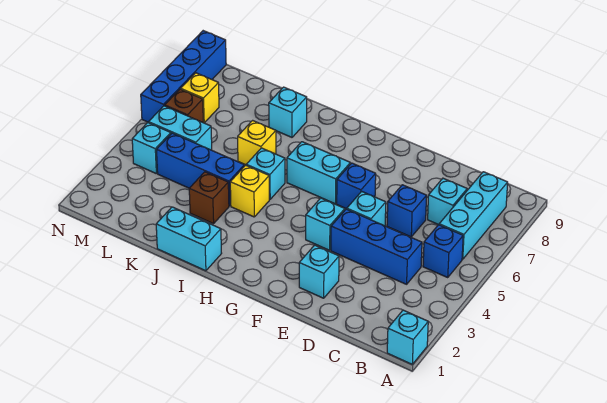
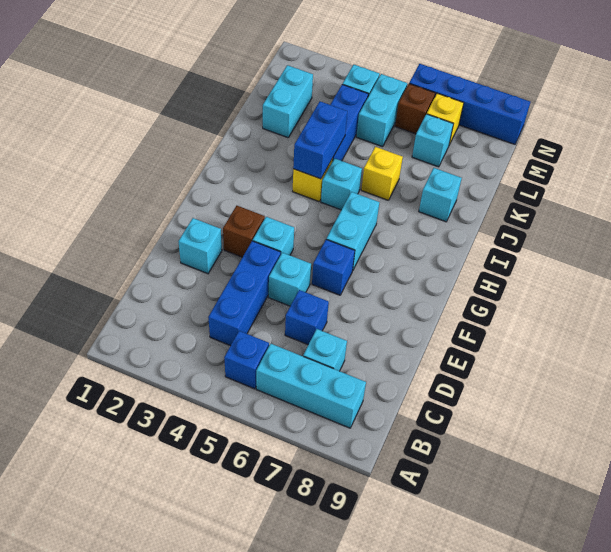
cyan brick A1 level 1 -> cyan brick L7 level 1
cyan brick I1:J1 level 1 -> cyan brick K2:L2 level 1
none -> blue brick I4:J4 level 2
brown brick J3 level 1 -> brown brick F3 level 1

